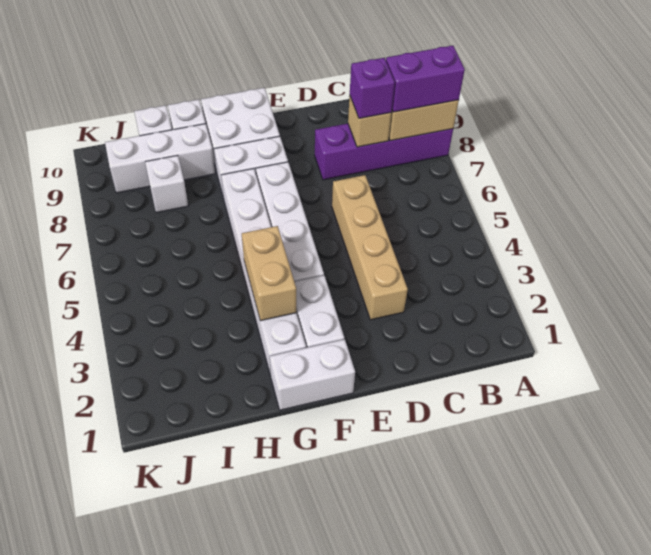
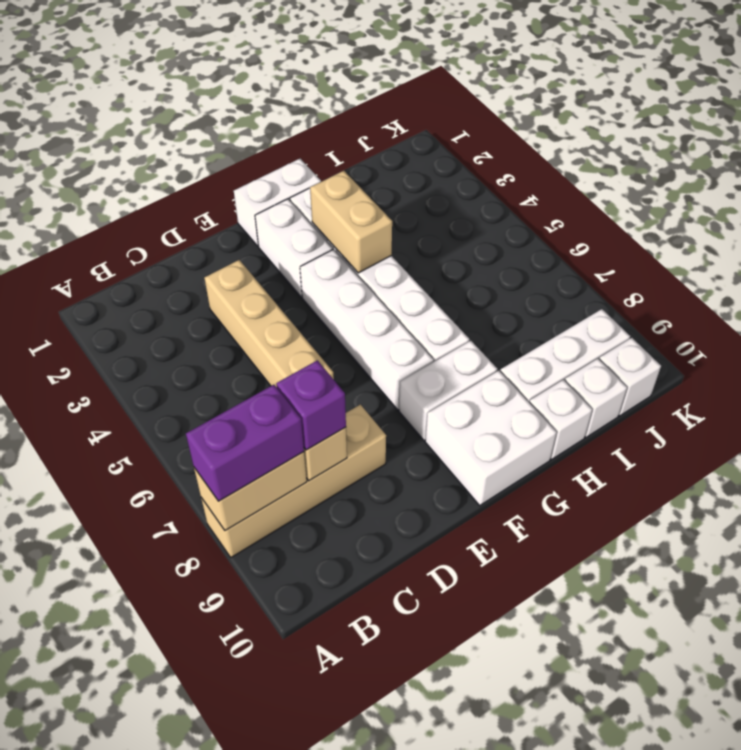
purple brick A8:D8 level 1 -> tan brick A8:D8 level 1
white brick I8 level 1 -> white brick J10 level 1

